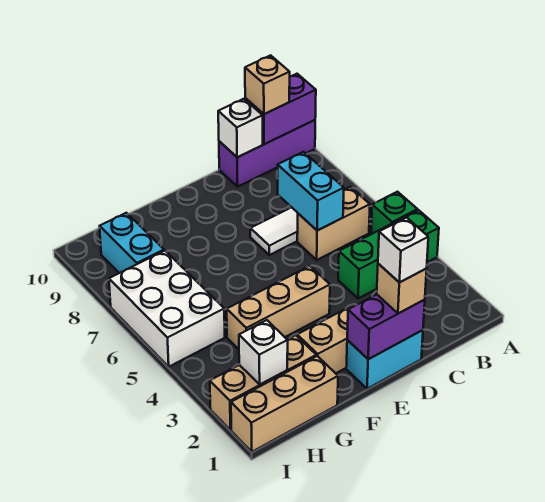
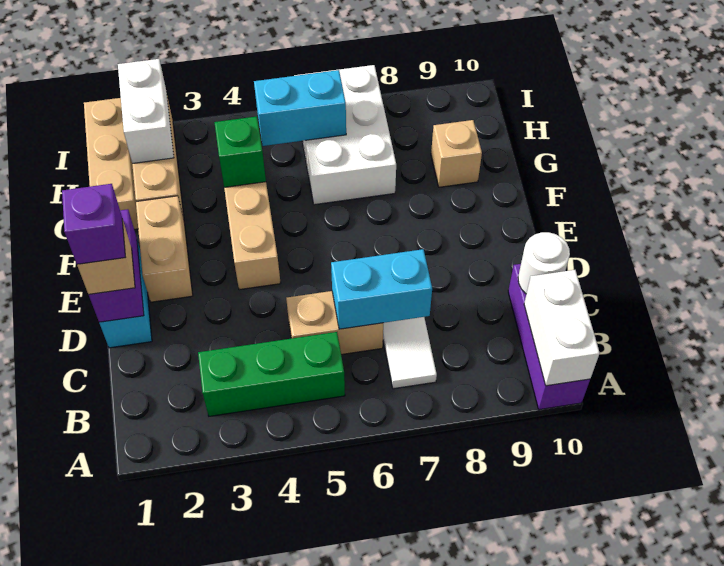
green brick A4:C4 level 1 -> green brick B3:B5 level 1
green brick A5 level 1 -> green brick G4 level 2
purple brick A10:B10 level 2 -> white brick A10:B10 level 2
tan brick B6:C6 level 1 -> tan brick C5:C6 level 1
tan brick B10 level 3 -> tan brick G9 level 1
white brick C10 level 2 -> white round brick C10 level 2
white brick D1 level 4 -> purple brick D1 level 4
white brick H2 level 2 -> white brick H2:I2 level 2
white brick H5:I7 level 1 -> white brick G6:I7 level 1
cyan brick H8:H9 level 1 -> cyan brick H5:H6 level 2

